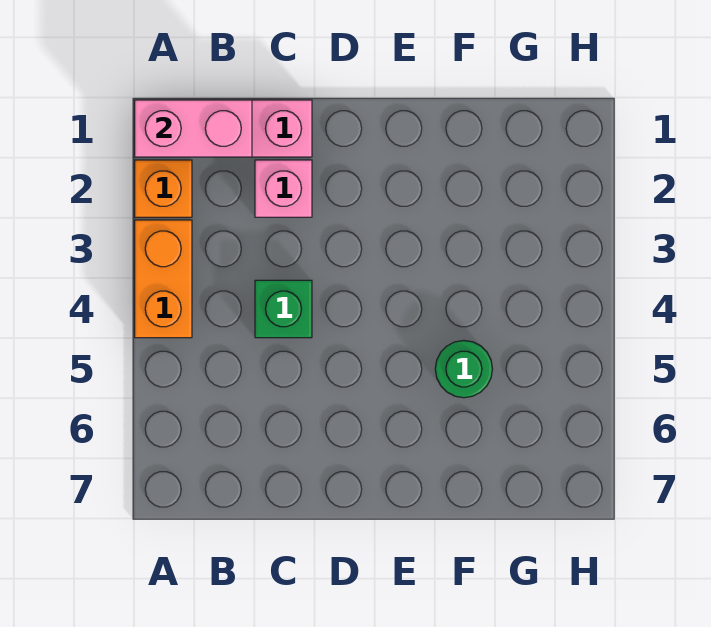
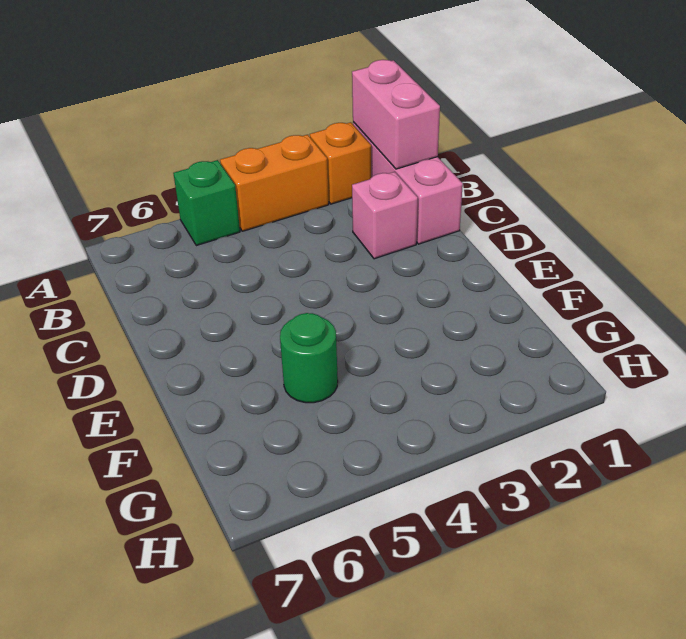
green brick C4 level 1 -> green brick A5 level 1

